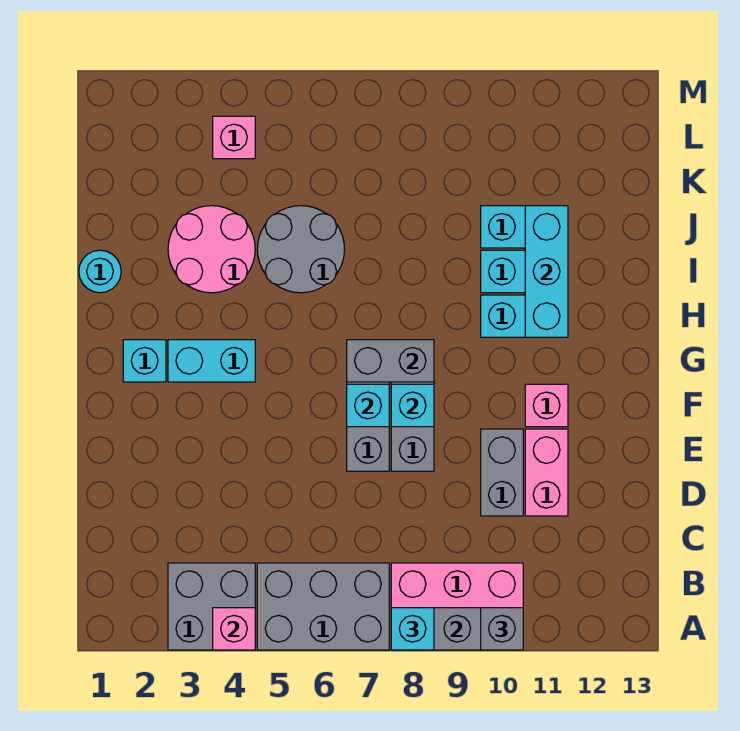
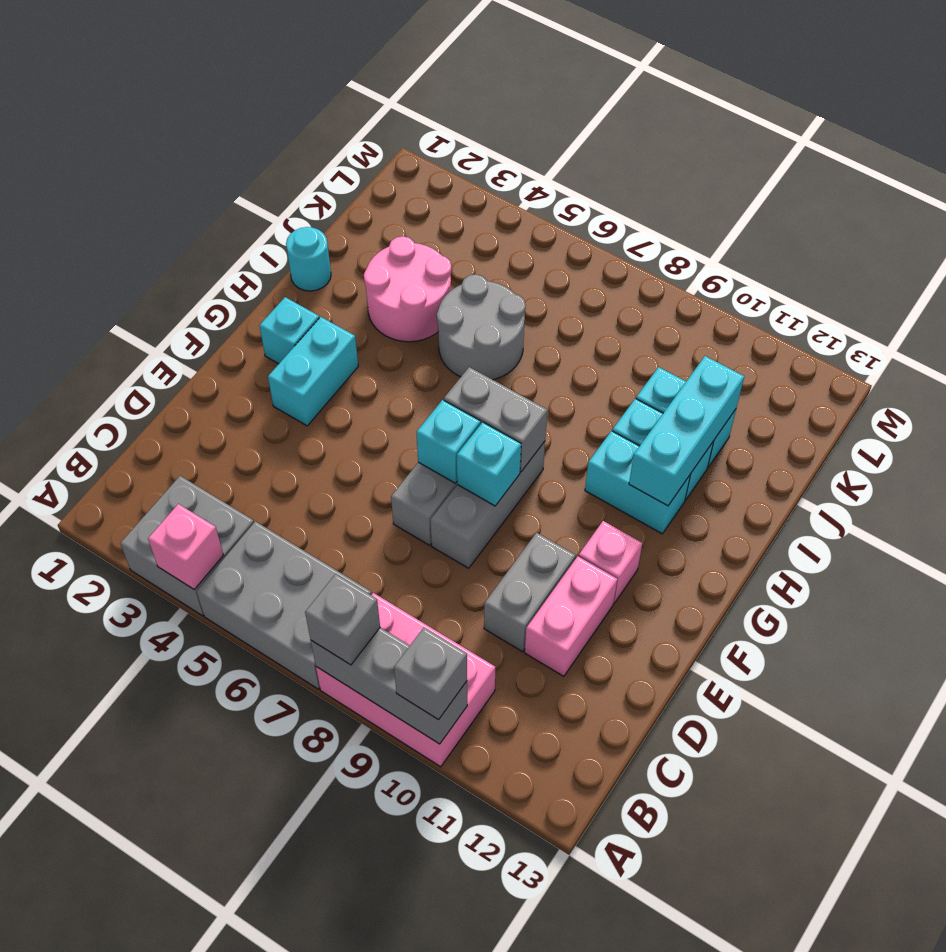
cyan brick A8 level 3 -> grey brick A8 level 3
cyan brick G3:G4 level 1 -> cyan brick F3:G3 level 1
pink brick L4 level 1 -> none

